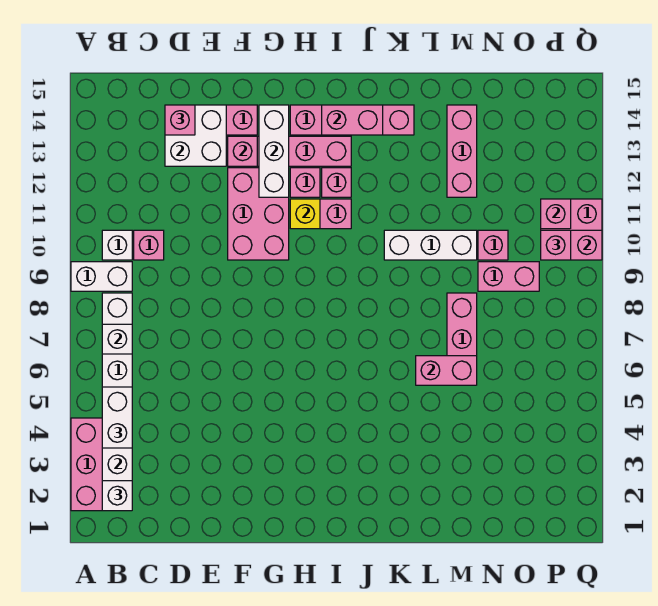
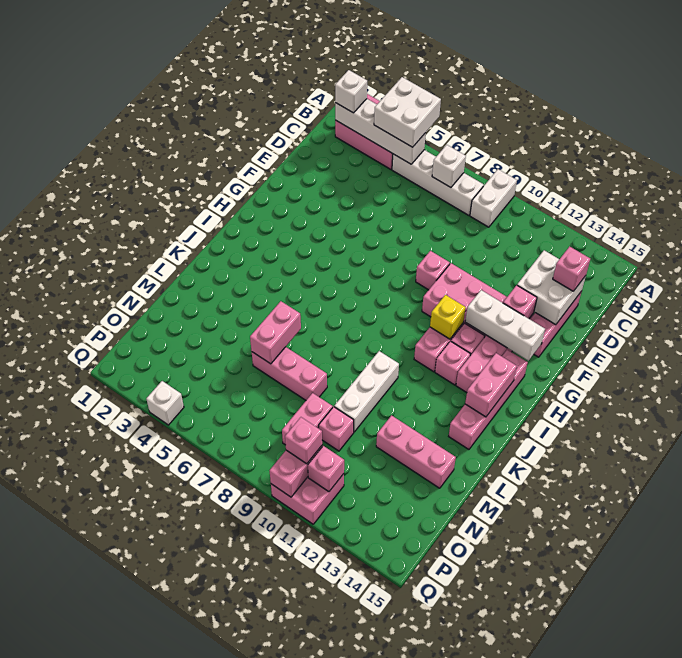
white brick B4:B5 level 3 -> white brick A4:B5 level 3
white brick B10 level 1 -> white brick Q4 level 1
pink brick C10 level 1 -> pink brick F9 level 1

